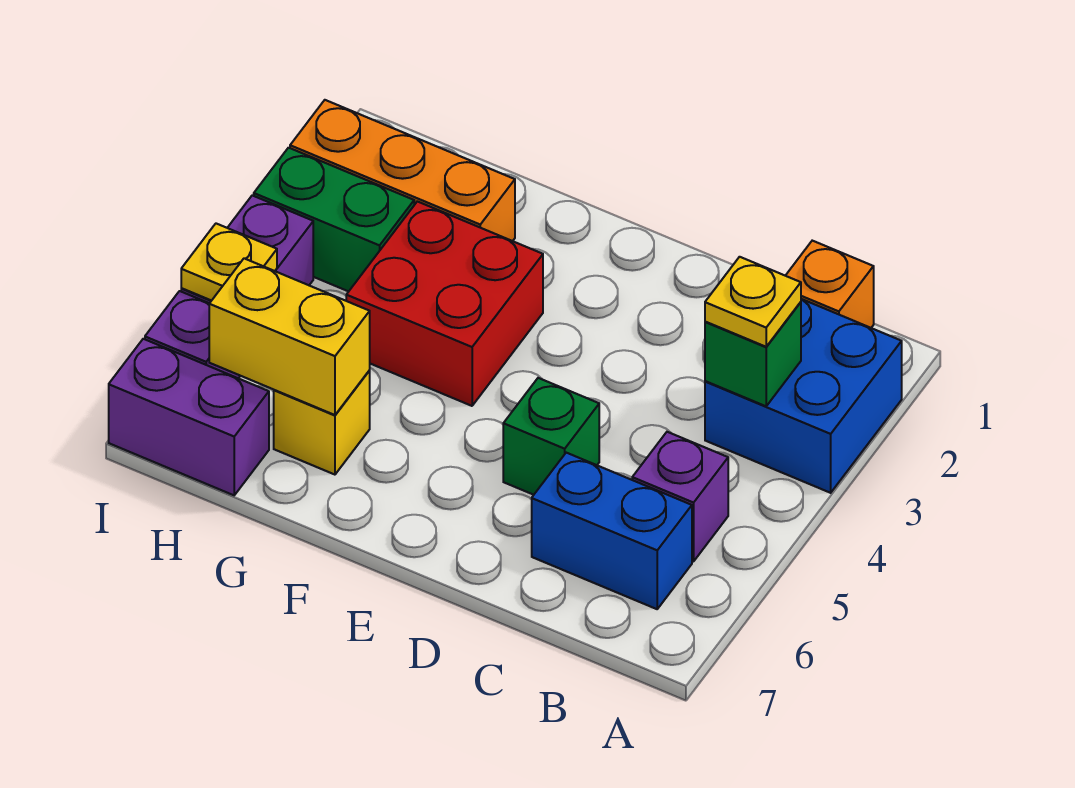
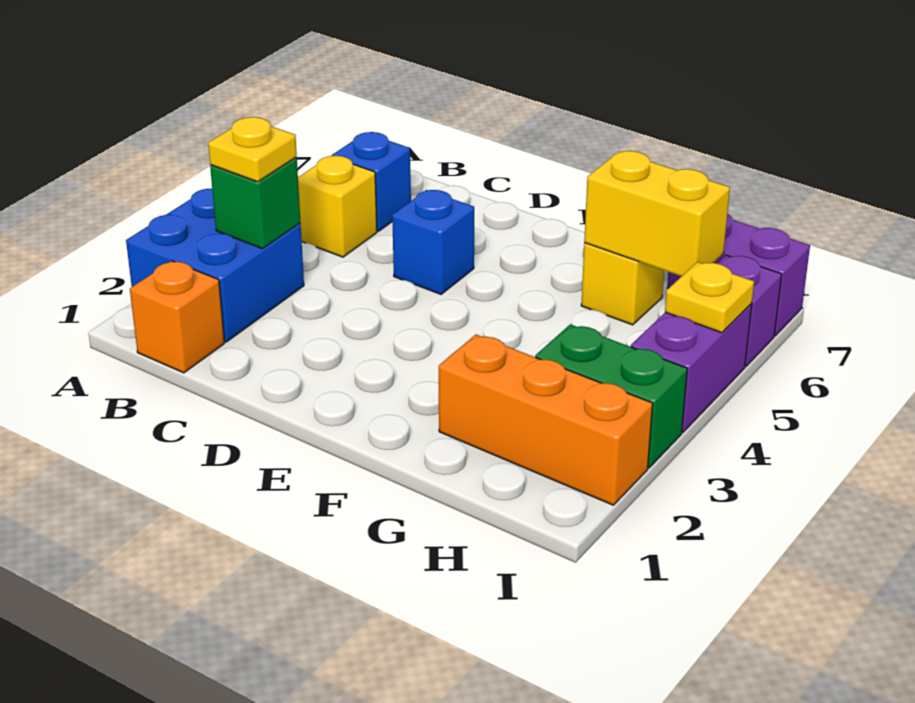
purple brick B5 level 1 -> yellow brick B5 level 1
blue brick B6:C6 level 1 -> blue brick B6 level 1
green brick D5 level 1 -> blue brick D5 level 1
red brick F3:G4 level 1 -> none

